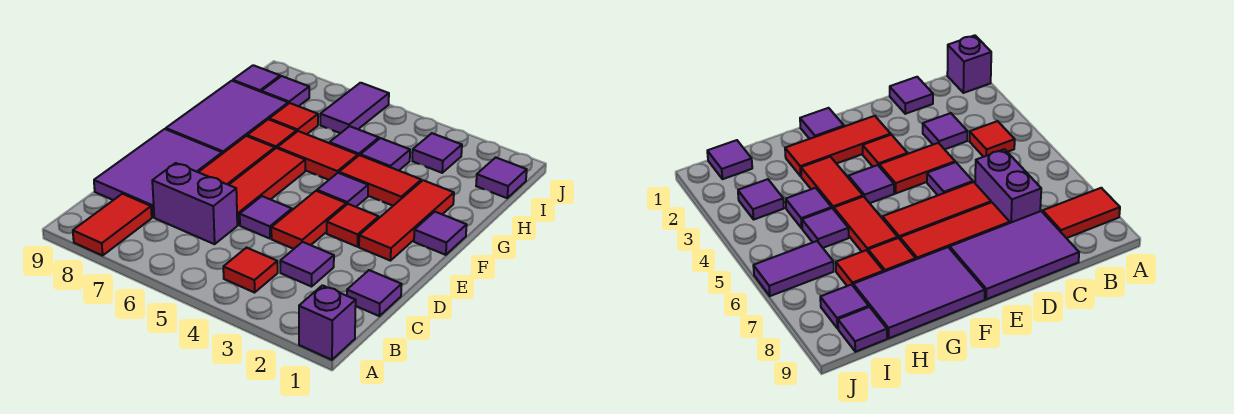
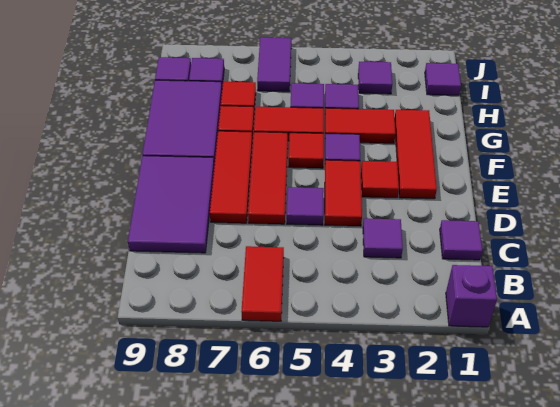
red tile A8:B8 level 1 -> red tile A6:B6 level 1
red tile B4 level 1 -> red tile F5 level 1
purple brick C6:C7 level 1 -> none
purple tile F1 level 1 -> none

